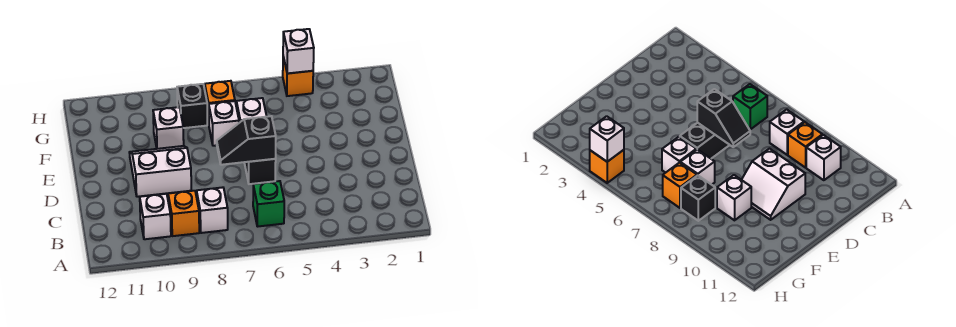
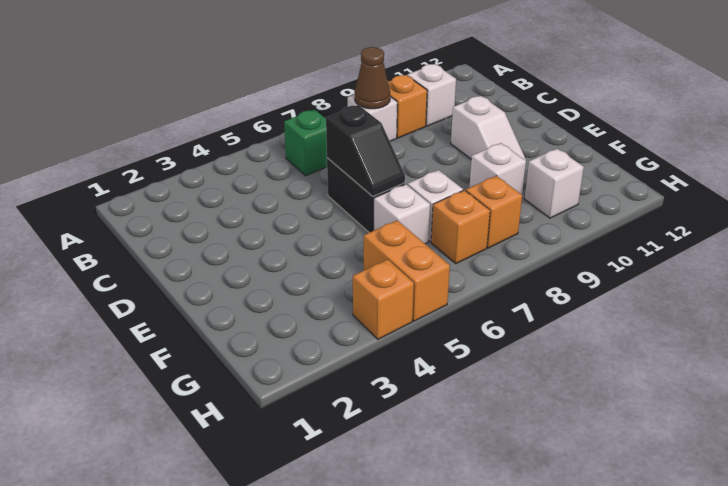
none -> brown cone B8 level 2
black slope D6:D7 level 2 top 6 -> black slope D6:E6 level 2 top D
white slope D9:E10 level 1 top D -> white slope D10:E10 level 1 top D
none -> orange brick G5:H5 level 1
black brick G8 level 1 -> orange brick G8 level 1
white brick H4 level 2 -> white brick G10 level 1

